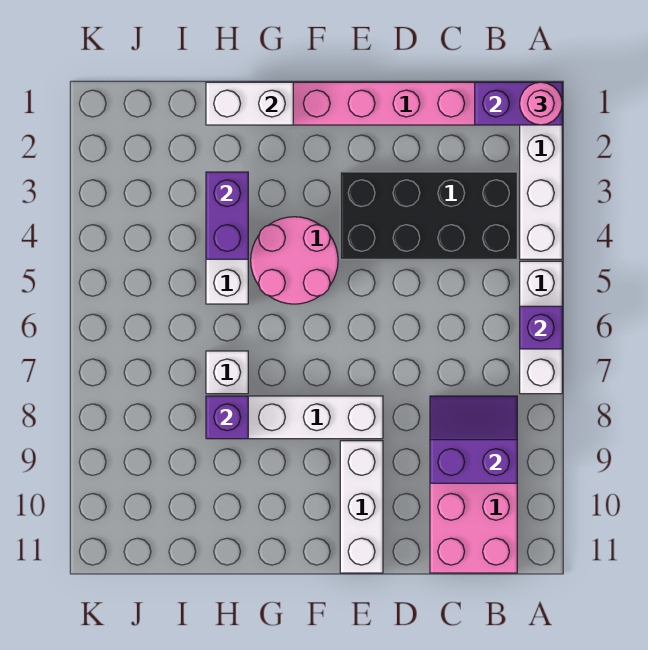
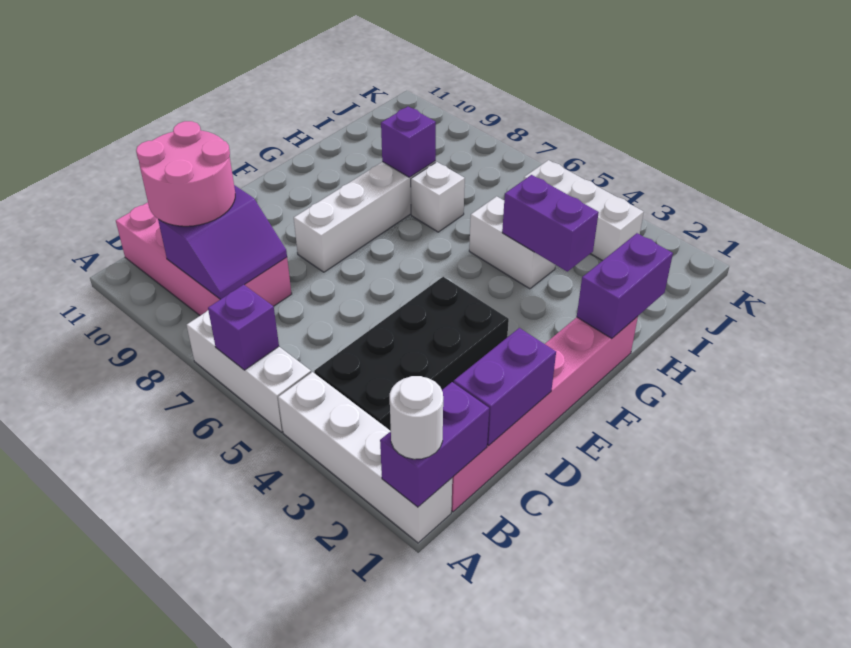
pink round brick A1 level 3 -> white round brick A1 level 3
none -> purple brick C1:D1 level 2
white brick E9:E11 level 1 -> white brick J3:J5 level 1
pink round brick F4:G5 level 1 -> pink round brick B9:C10 level 3
white brick G1:H1 level 2 -> purple brick G1:H1 level 2

